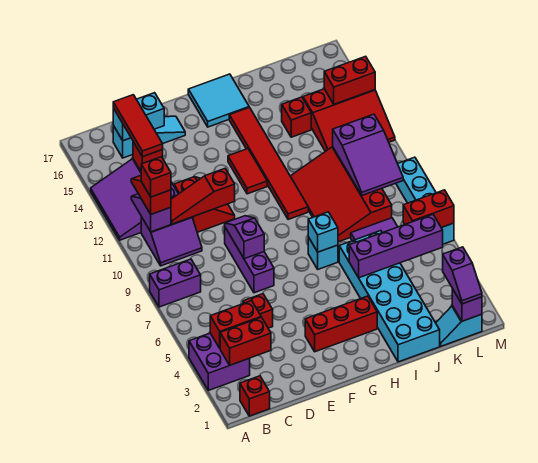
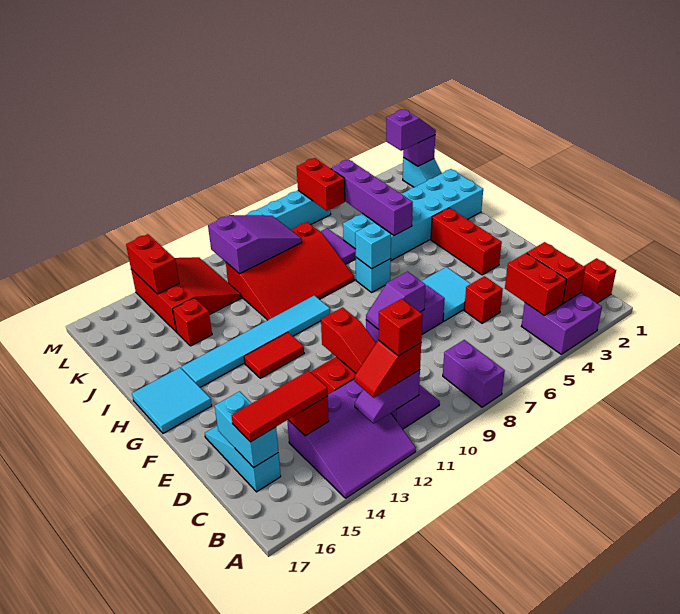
none -> cyan tile E5:F6 level 1
red tile H10:H15 level 1 -> cyan tile H10:H15 level 1

